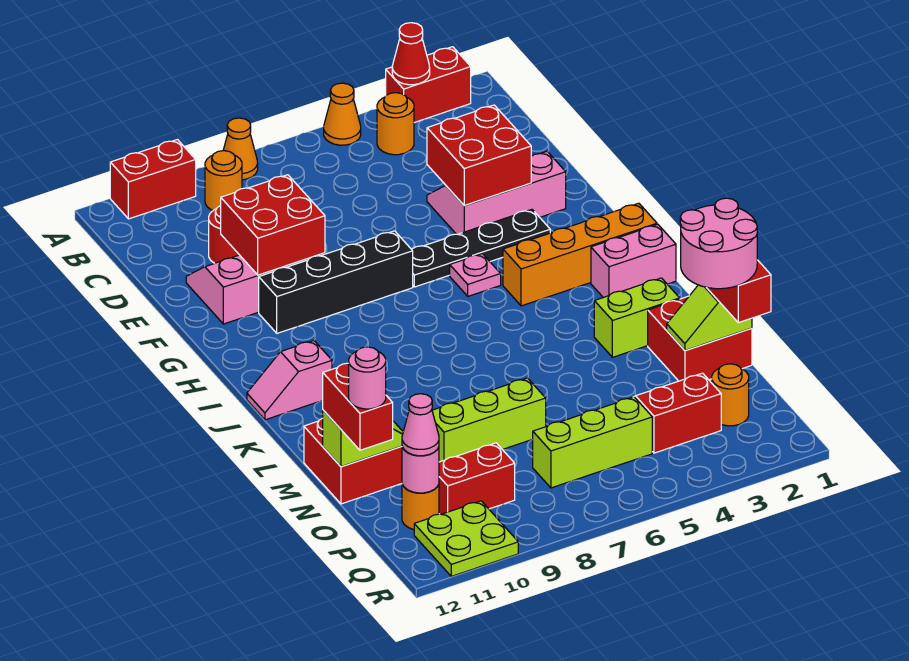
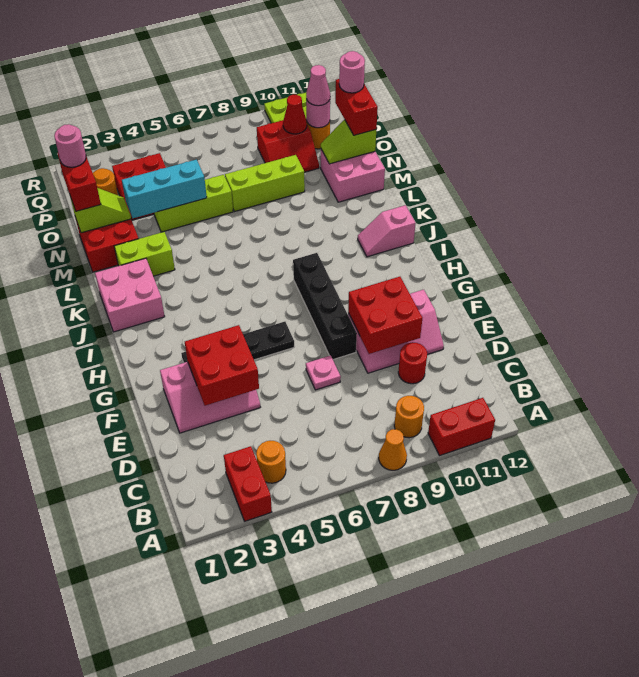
red brick A2:A3 level 1 -> red brick A3:B3 level 1
red cone A3 level 2 -> red cone P10 level 2
orange cone A5 level 1 -> none
black brick G7:G10 level 1 -> black brick F8:I8 level 1
pink plate H5 level 1 -> pink plate E7 level 1
orange brick I1:I4 level 1 -> none
pink brick J1:J2 level 1 -> pink brick J1:K2 level 1
pink slope J11:J12 level 1 top 11 -> pink slope J11:J12 level 1 top 12
red brick M11:N12 level 1 -> pink brick M11:N12 level 1
pink round brick N1:O2 level 4 -> pink round brick O1 level 4
none -> cyan brick N3:N5 level 2
lime brick P5:P7 level 1 -> lime brick N4:N6 level 1

